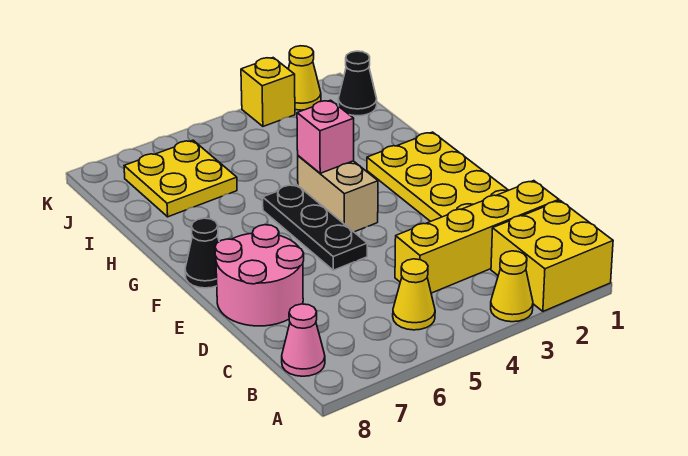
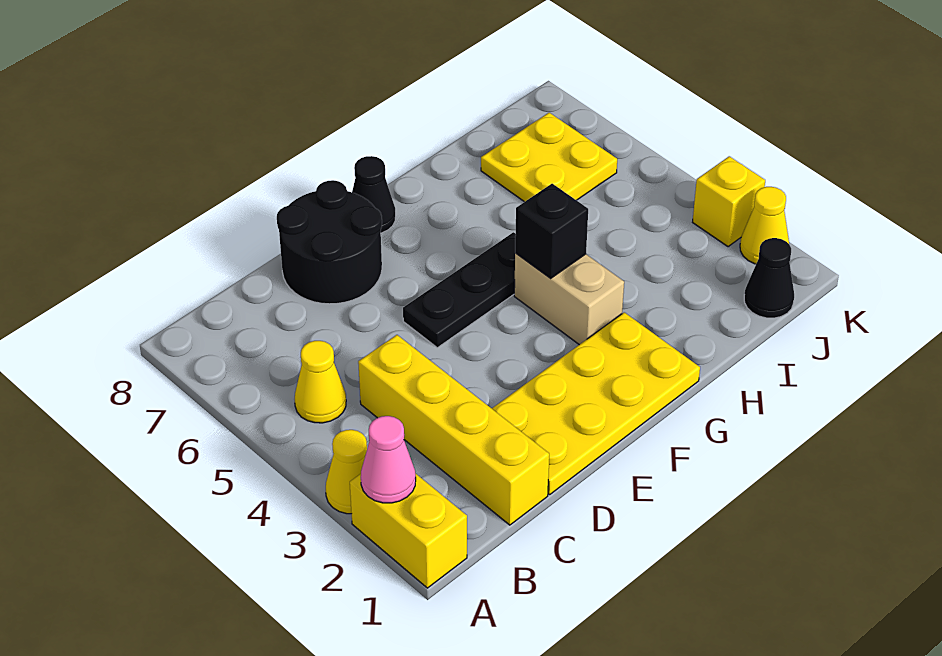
yellow brick A1:B2 level 1 -> yellow brick A1:A2 level 1
pink cone B8 level 1 -> pink cone A2 level 2
pink round brick D7:E8 level 1 -> black round brick D7:E8 level 1
tan brick F4:G4 level 1 -> tan brick G3:G4 level 1
pink brick G4 level 2 -> black brick G4 level 2

